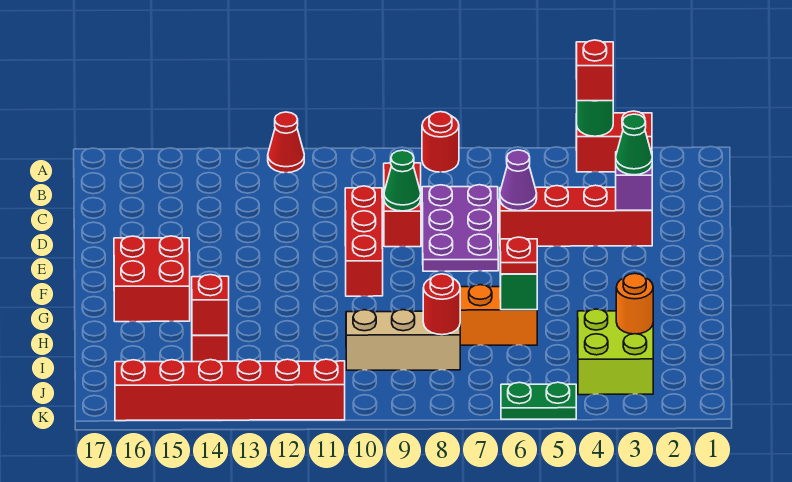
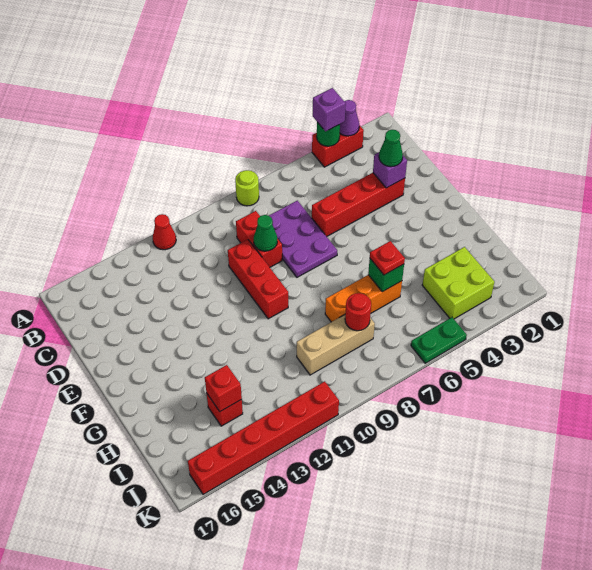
red brick A4 level 3 -> purple brick A4 level 3
red round brick A8 level 1 -> lime round brick A8 level 1
purple cone D6 level 2 -> purple cone A3 level 2
red brick F15:G16 level 1 -> none
orange round brick I3 level 2 -> none

